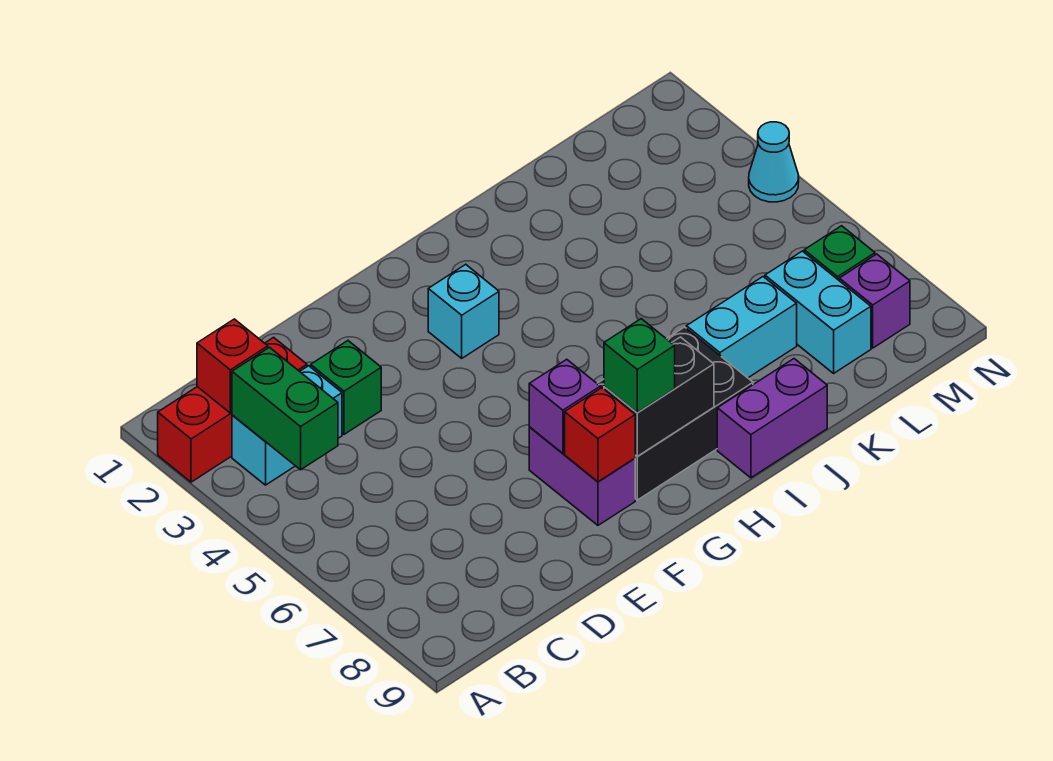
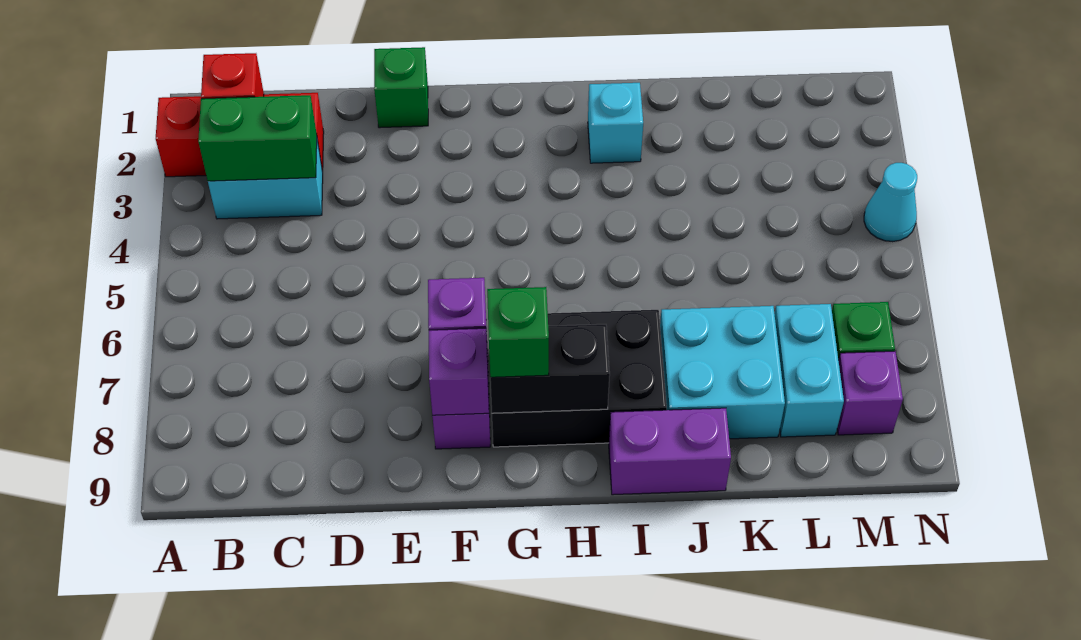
green brick B3:B4 level 2 -> green brick B3:C3 level 2
green brick D3 level 1 -> green brick E1 level 1
red brick F8 level 2 -> purple brick F8 level 2
cyan brick G3 level 1 -> cyan brick I2 level 1
cyan brick J7:K7 level 1 -> cyan brick J7:K8 level 1

